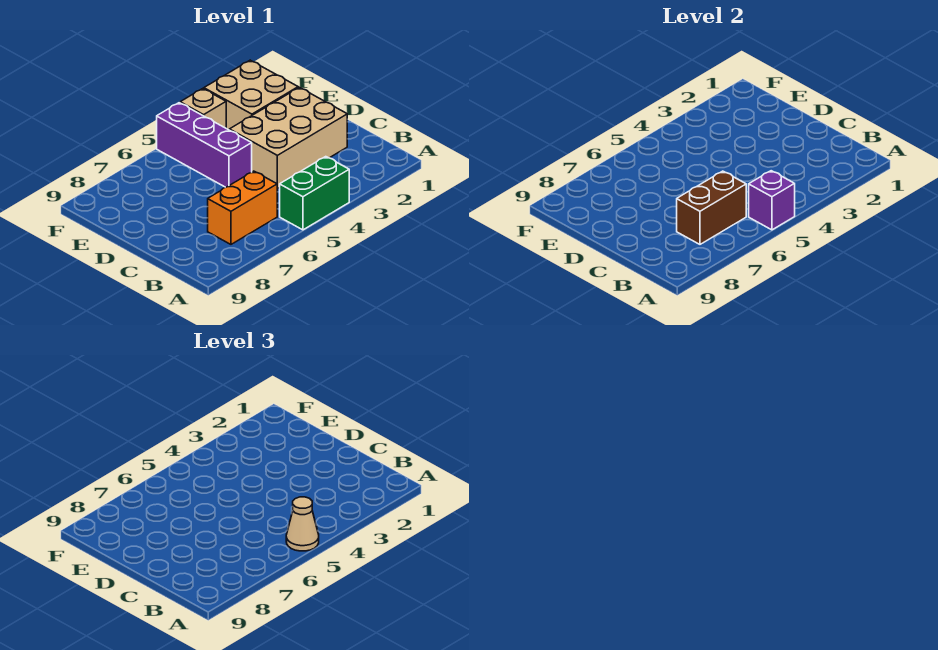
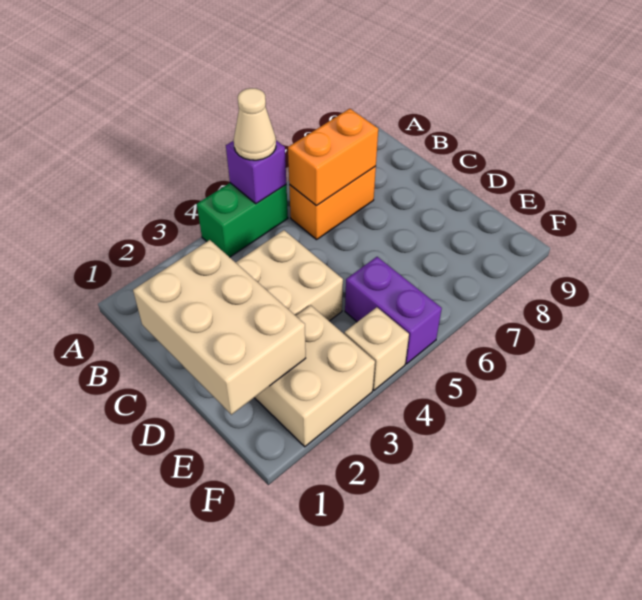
brown brick B6:B7 level 2 -> orange brick B6:B7 level 2
none -> tan brick C1:E2 level 2
purple brick D5:F5 level 1 -> purple brick E5:F5 level 1

